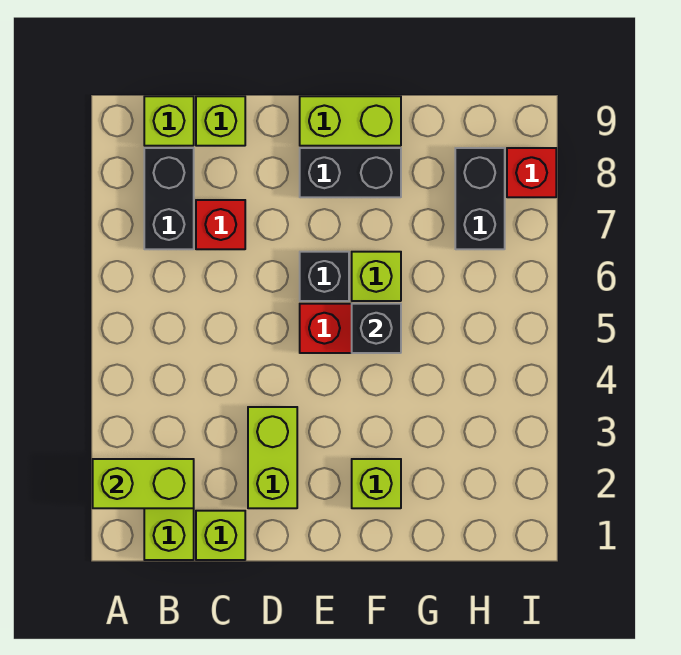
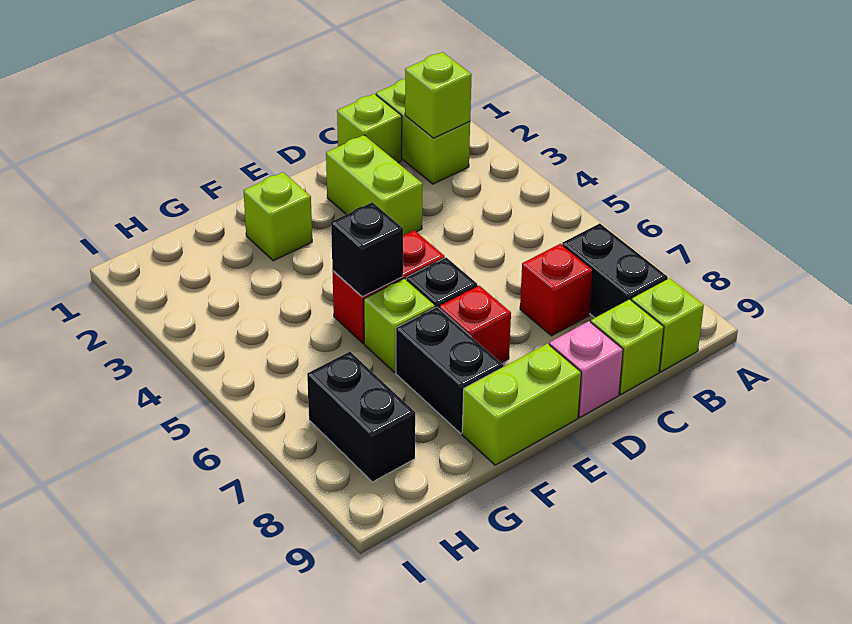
lime brick A2:B2 level 2 -> lime brick B2 level 2
none -> pink brick D9 level 1
black brick E8:F8 level 1 -> black brick F7:F8 level 1
red brick I8 level 1 -> red brick E7 level 1

